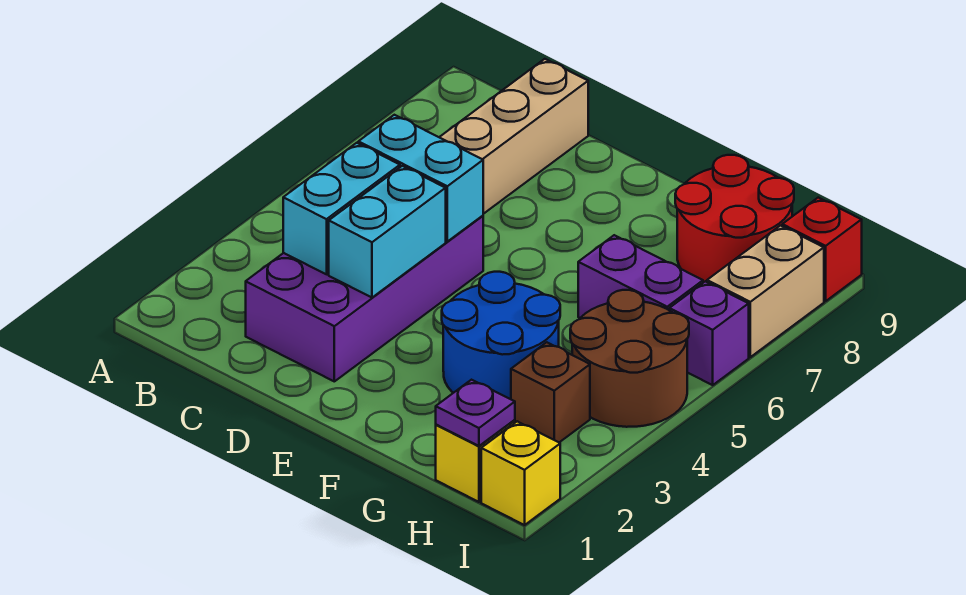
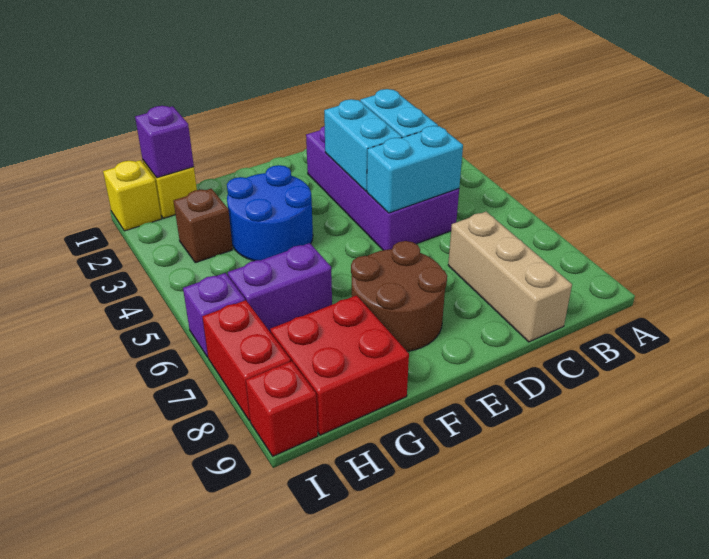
red round brick G8:H9 level 1 -> red brick G8:H9 level 1
purple plate H1 level 2 -> purple brick H1 level 2
brown round brick H4:I5 level 1 -> brown round brick E7:F8 level 1
tan brick I7:I8 level 1 -> red brick I7:I8 level 1

